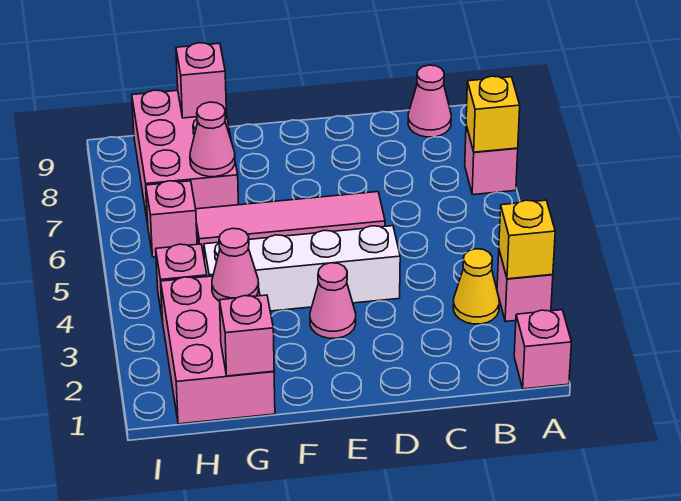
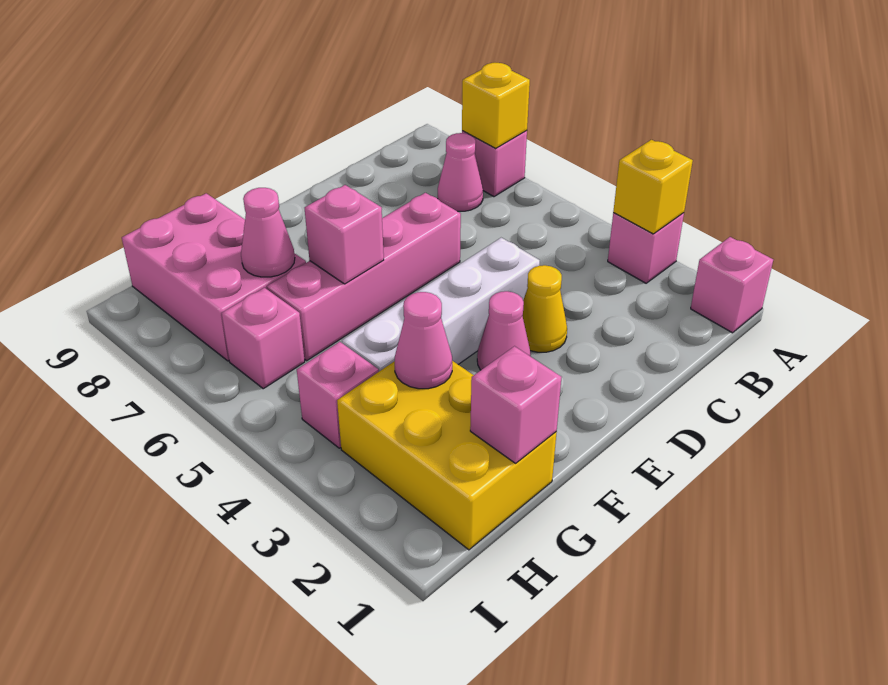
yellow cone B3 level 1 -> yellow cone D3 level 1
pink cone B9 level 1 -> pink cone B7 level 1
pink tile D6:G6 level 1 -> pink brick D6:G6 level 1
pink brick G1:H3 level 1 -> yellow brick G1:H3 level 1
pink brick G9 level 2 -> pink brick F6 level 2

